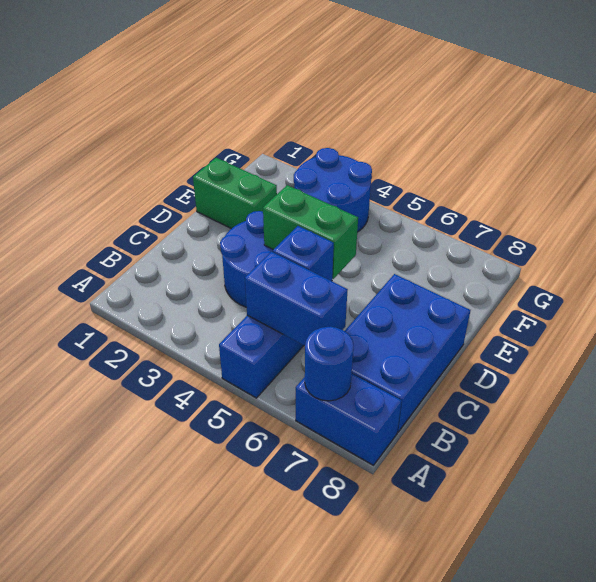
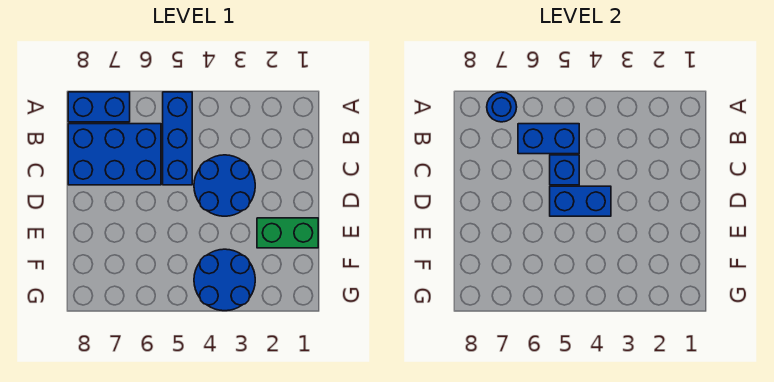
blue brick B7:D8 level 1 -> blue brick B6:C8 level 1
green brick D4:D5 level 2 -> blue brick D4:D5 level 2

